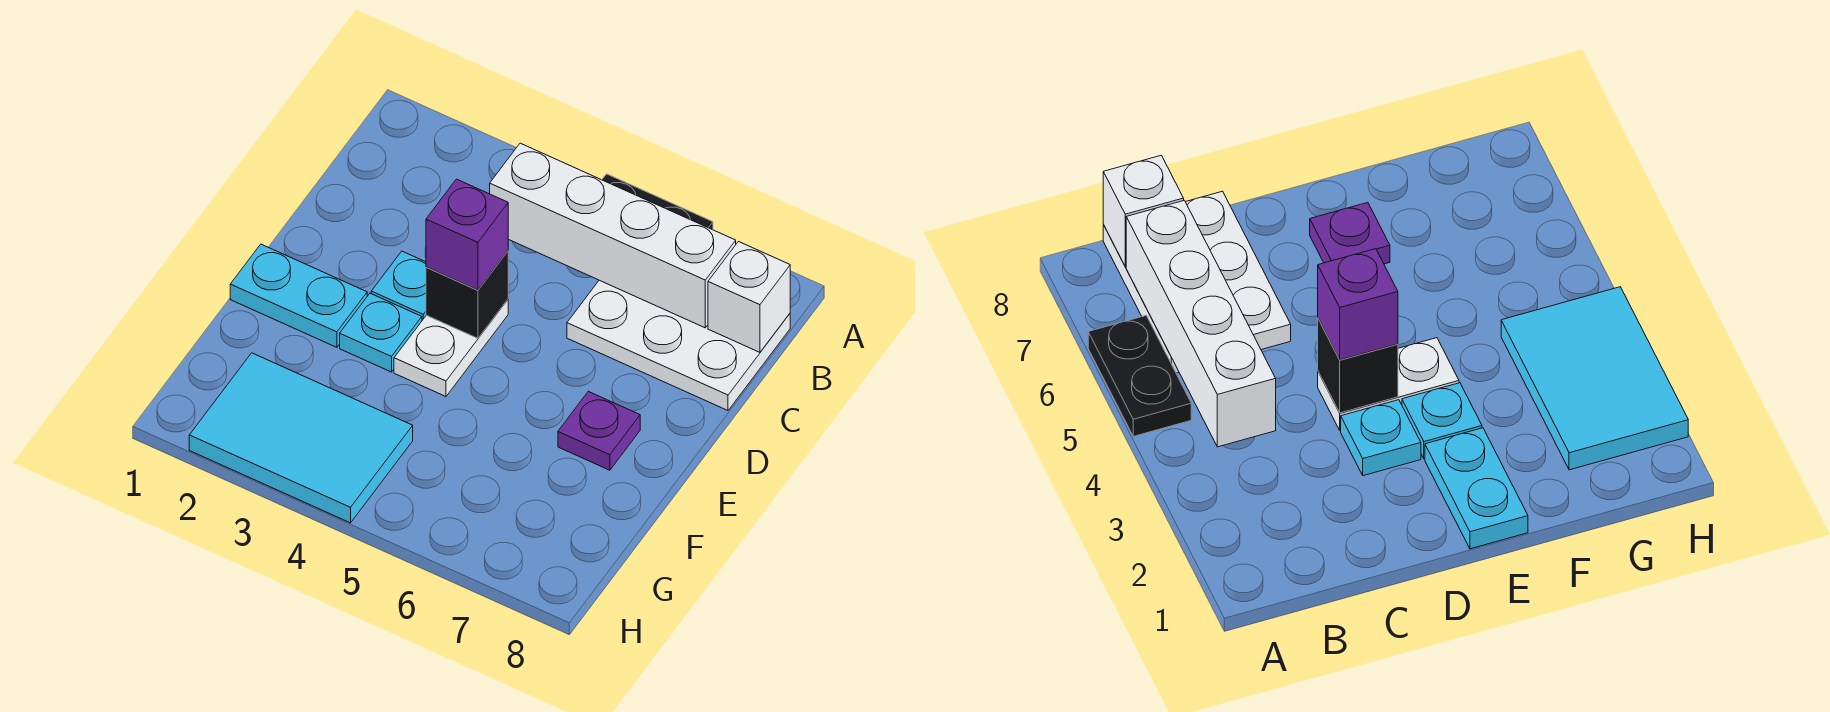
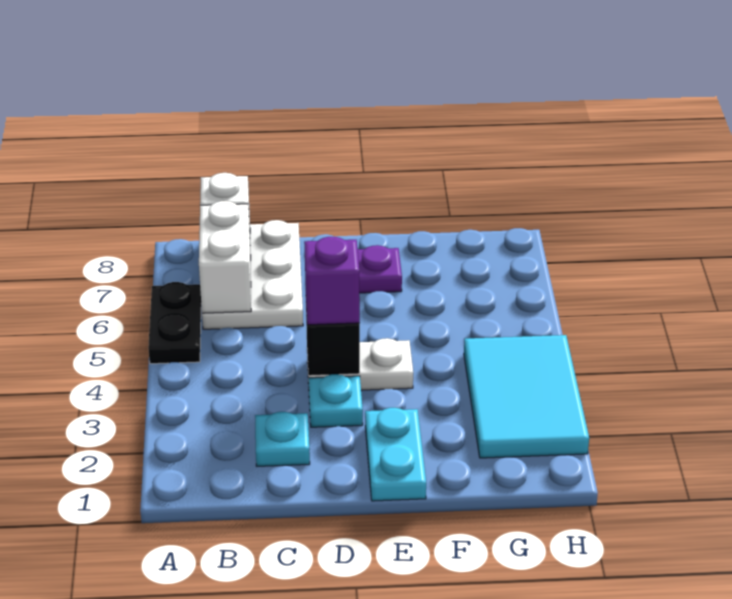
white brick B4:B7 level 2 -> white brick B6:B7 level 2
cyan plate E3 level 1 -> cyan plate C2 level 1

